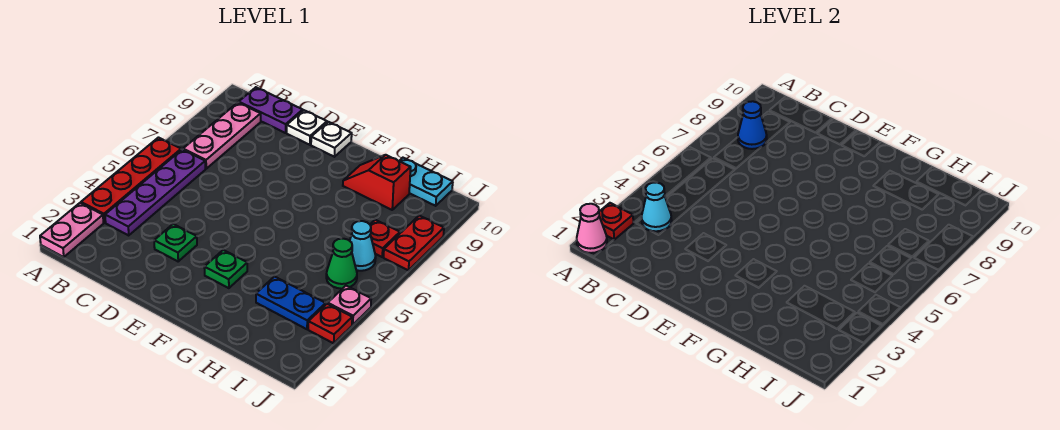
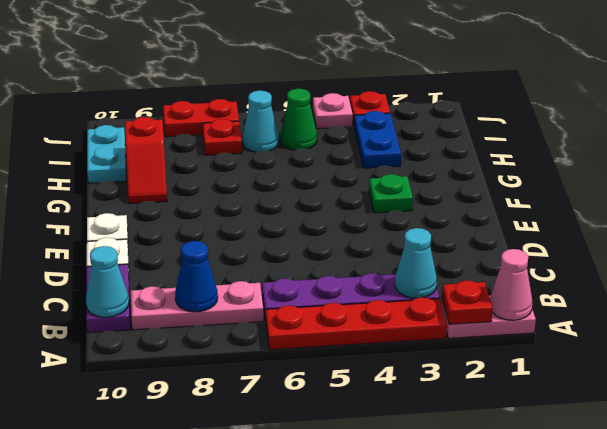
none -> cyan cone B10 level 2
green plate D3 level 1 -> none

